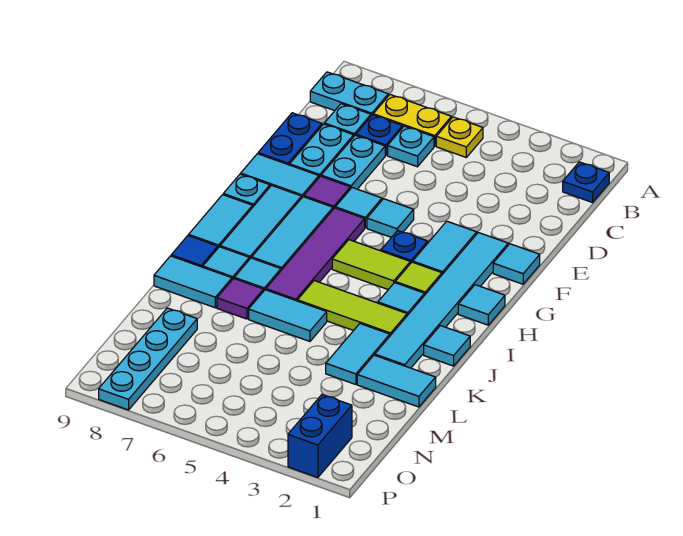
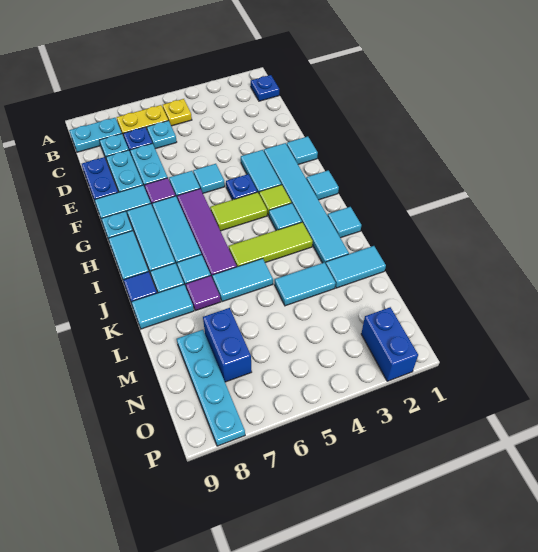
cyan tile K3:L3 level 1 -> cyan tile L3:L4 level 1
none -> blue brick M7:N7 level 1

